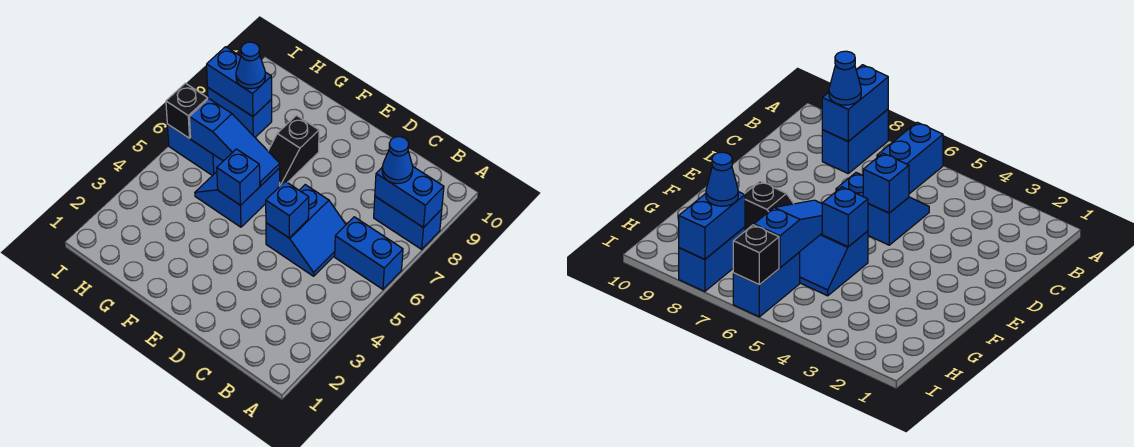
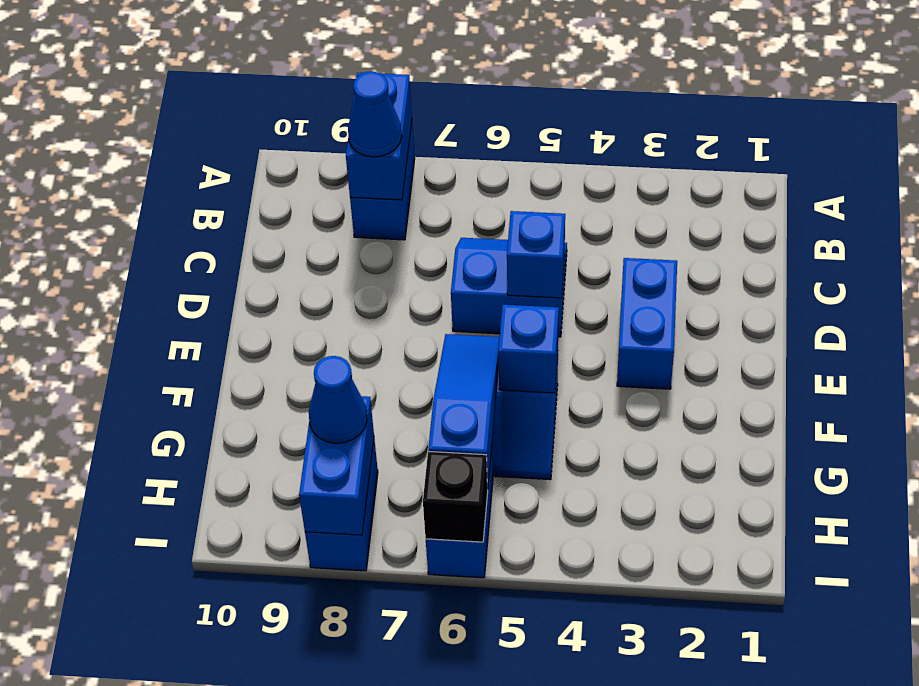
blue brick A6:B6 level 1 -> blue brick D3:E3 level 1
black slope F7:F8 level 1 top 8 -> none

